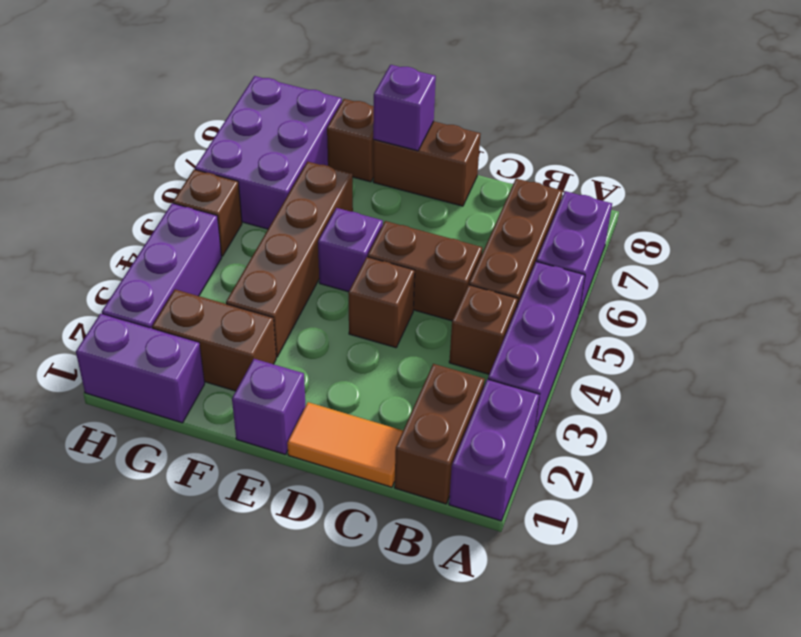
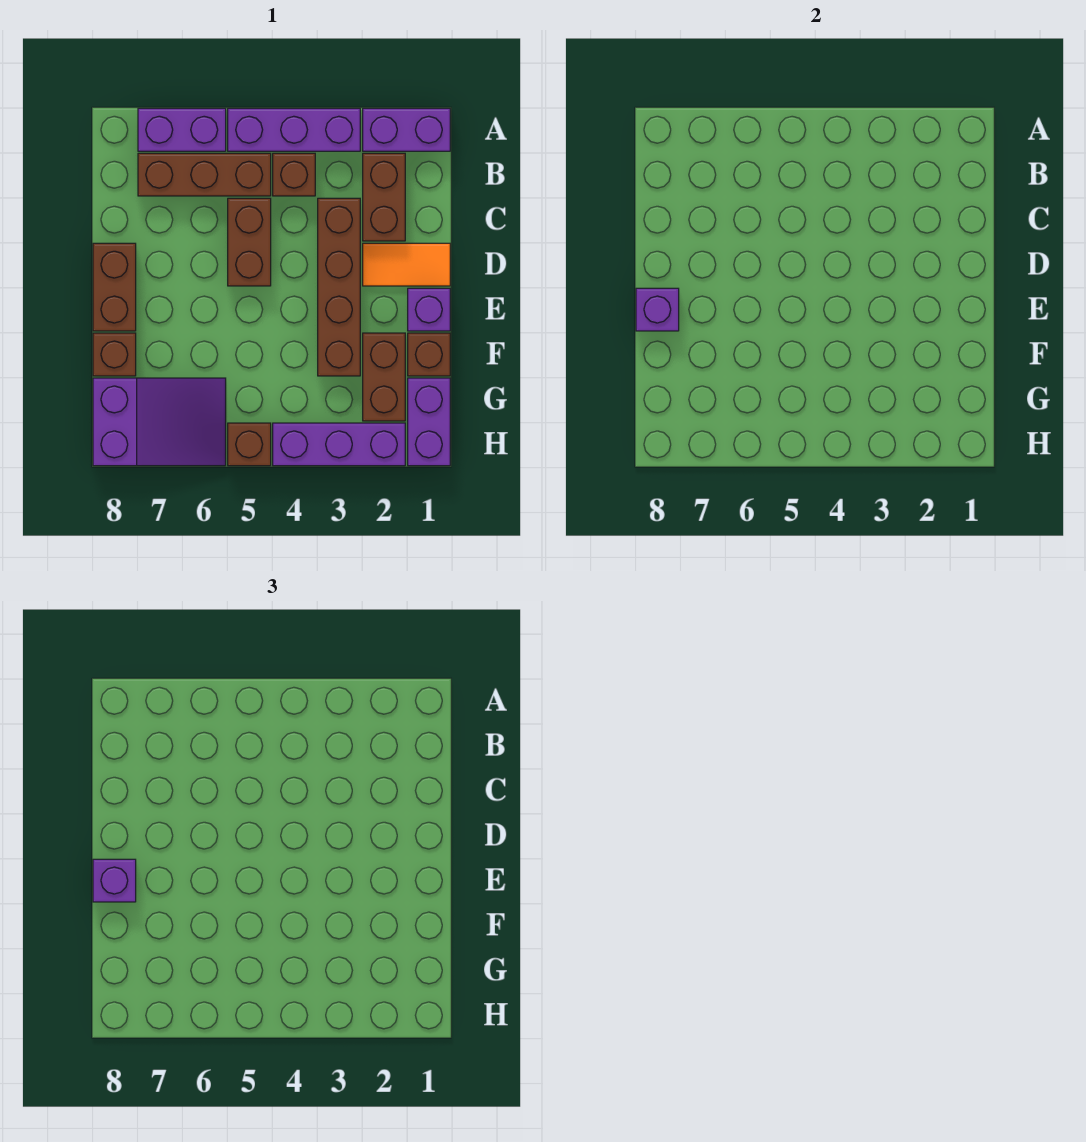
brown brick B1:B2 level 1 -> brown brick B2:C2 level 1
orange tile C1:D1 level 1 -> orange tile D1:D2 level 1
brown brick D4 level 1 -> brown brick F1 level 1
purple brick E5 level 1 -> purple brick E8 level 3
brown brick F3:F6 level 1 -> brown brick C3:F3 level 1
purple brick G6:H8 level 1 -> purple slope G6:H8 level 1 top 8

